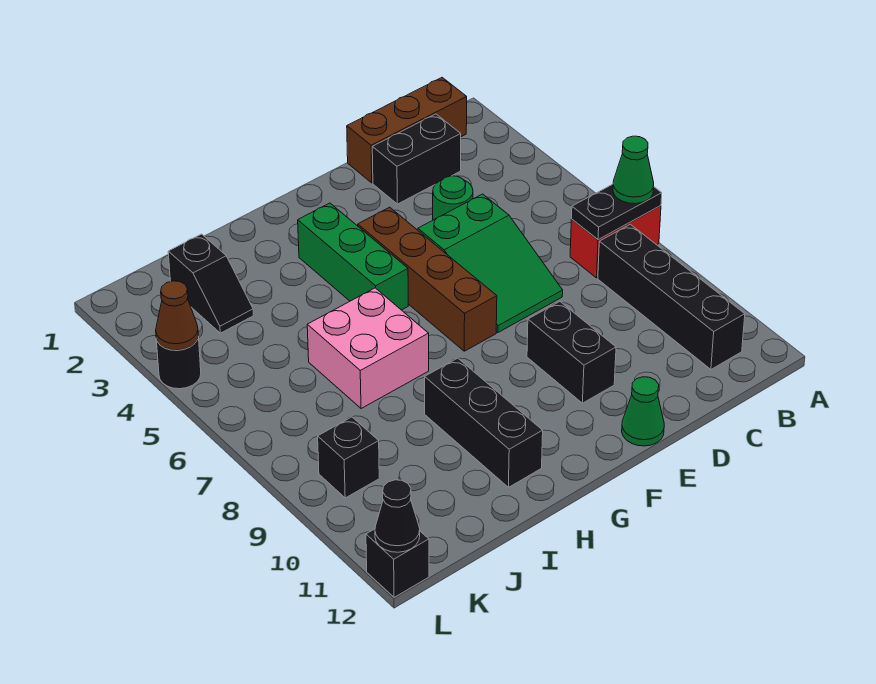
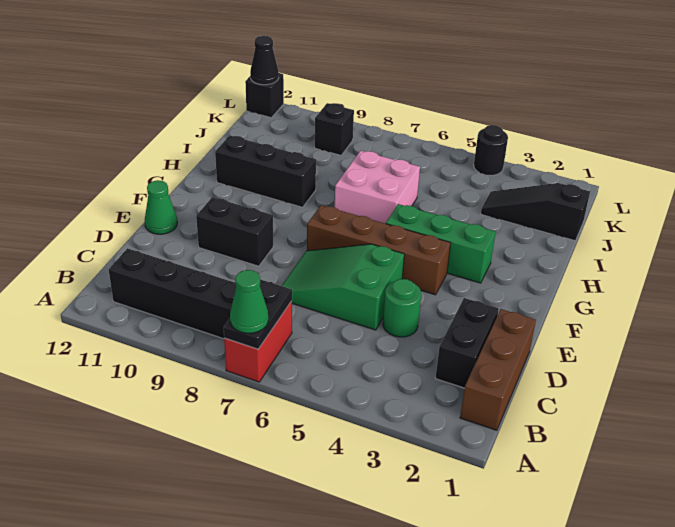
black slope J2:J3 level 1 top 2 -> black slope J1:J3 level 1 top 1
brown cone L4 level 2 -> none

